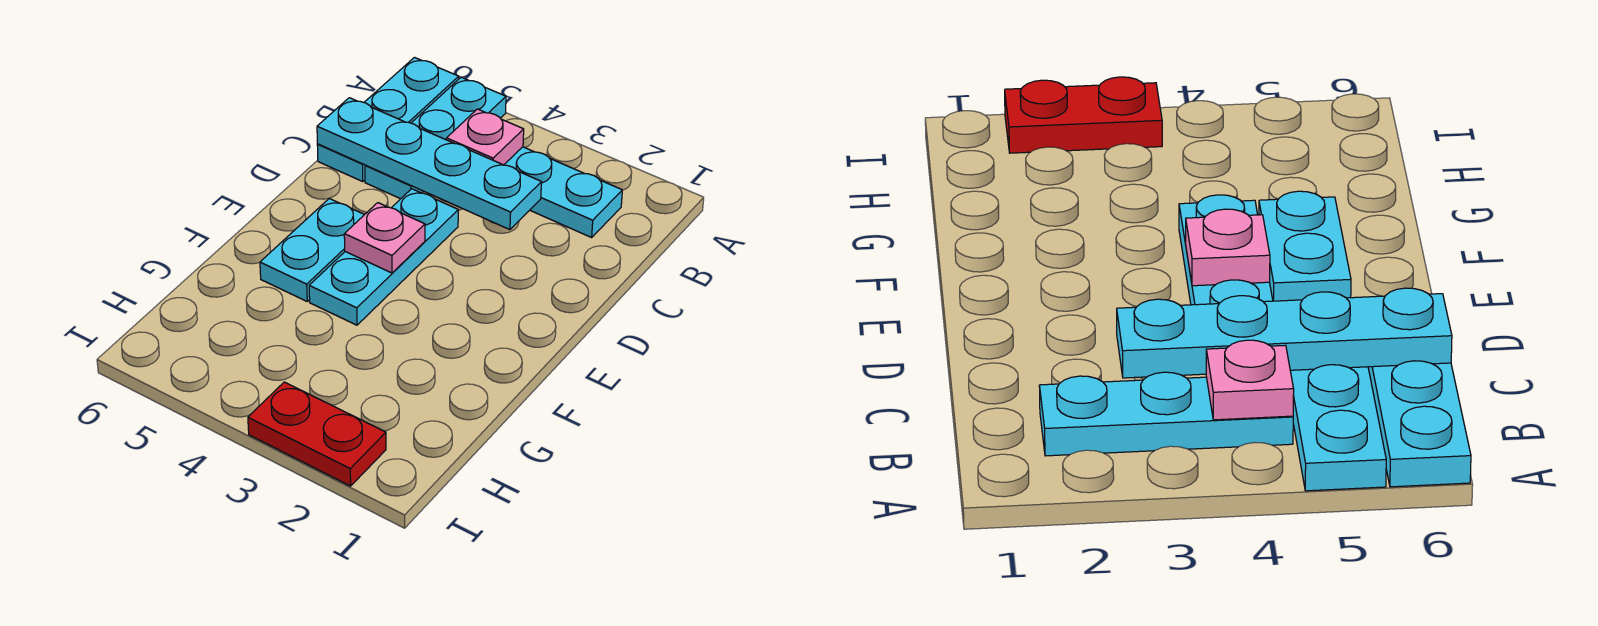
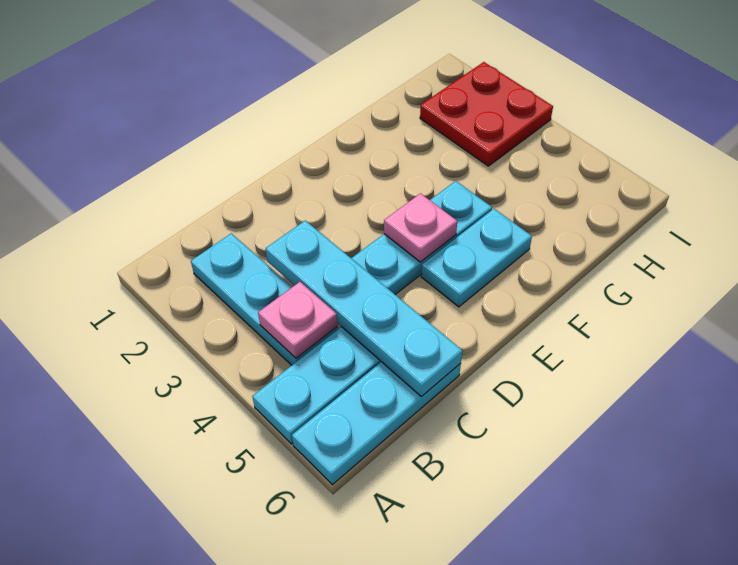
red plate I2:I3 level 1 -> red plate H2:I3 level 1

